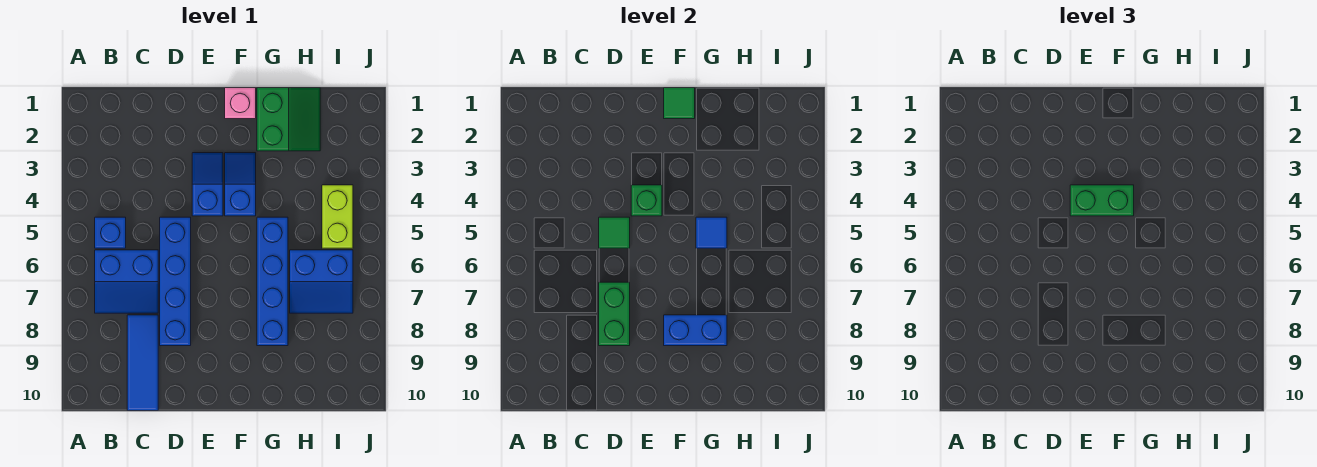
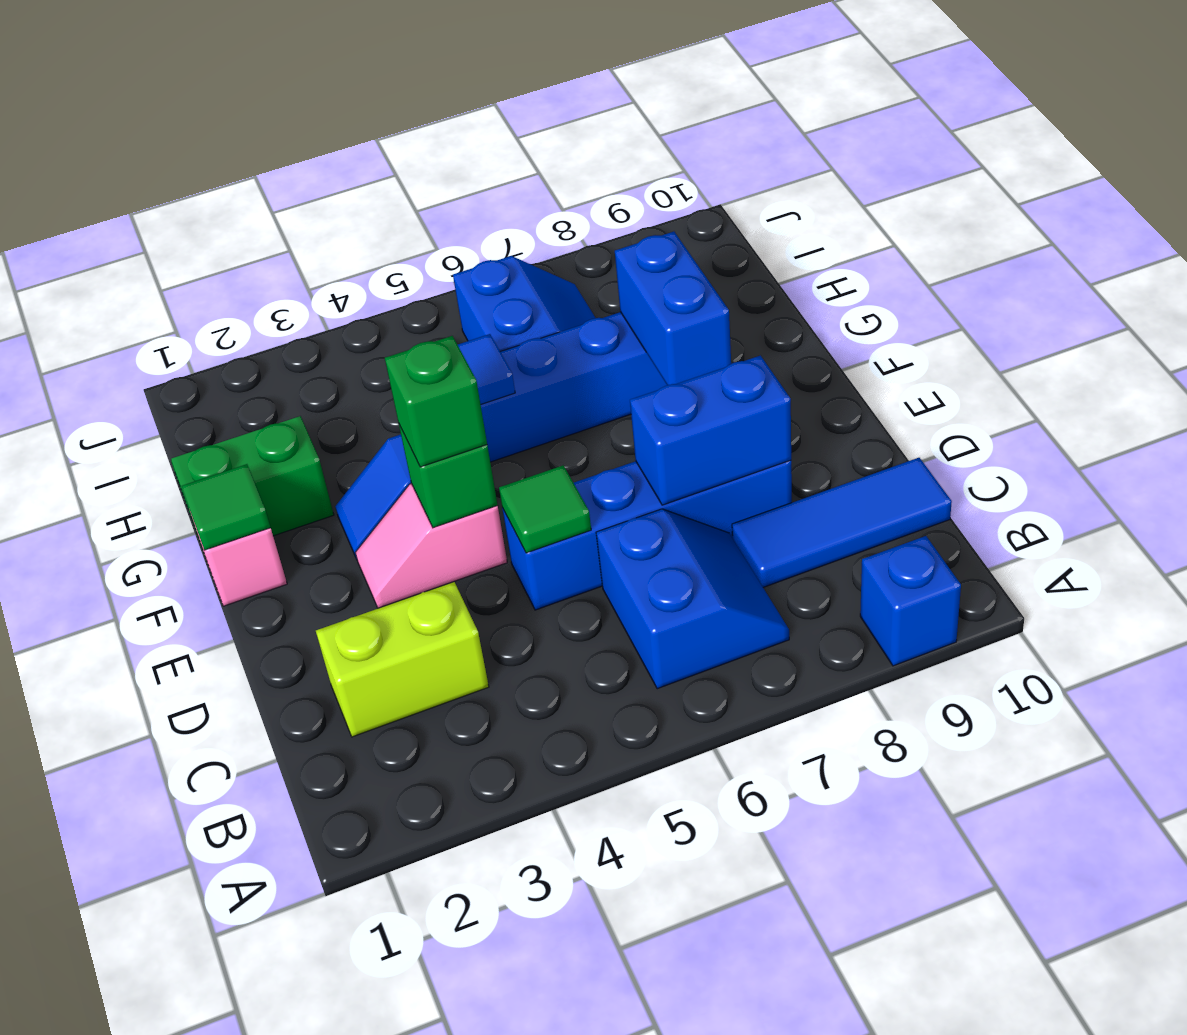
blue brick B5 level 1 -> blue brick A9 level 1
green brick D7:D8 level 2 -> blue brick D7:D8 level 2
blue slope E3:E4 level 1 top 4 -> pink slope E3:E4 level 1 top 4
green brick E4:F4 level 3 -> green brick E4 level 3
lime brick I4:I5 level 1 -> lime brick C2:C3 level 1

